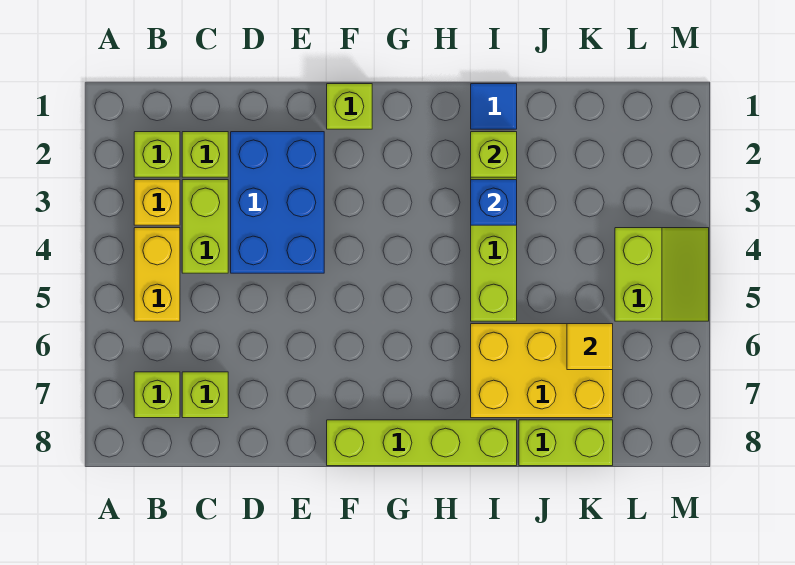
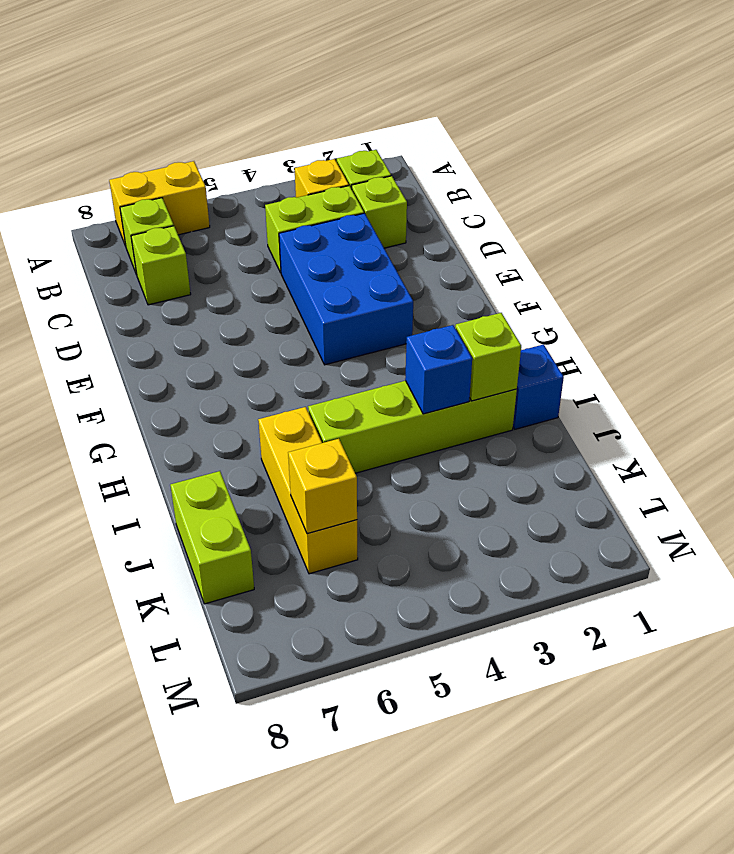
yellow brick B4:B5 level 1 -> yellow brick A6:A7 level 1
blue brick D2:E4 level 1 -> blue brick D3:F4 level 1
lime brick F1 level 1 -> none
lime brick F8:I8 level 1 -> none
blue tile I1 level 1 -> blue brick I1 level 1
yellow brick I6:K7 level 1 -> yellow brick I6:K6 level 1
yellow tile K6 level 2 -> yellow brick K6 level 2
lime slope L4:M5 level 1 top L -> none

